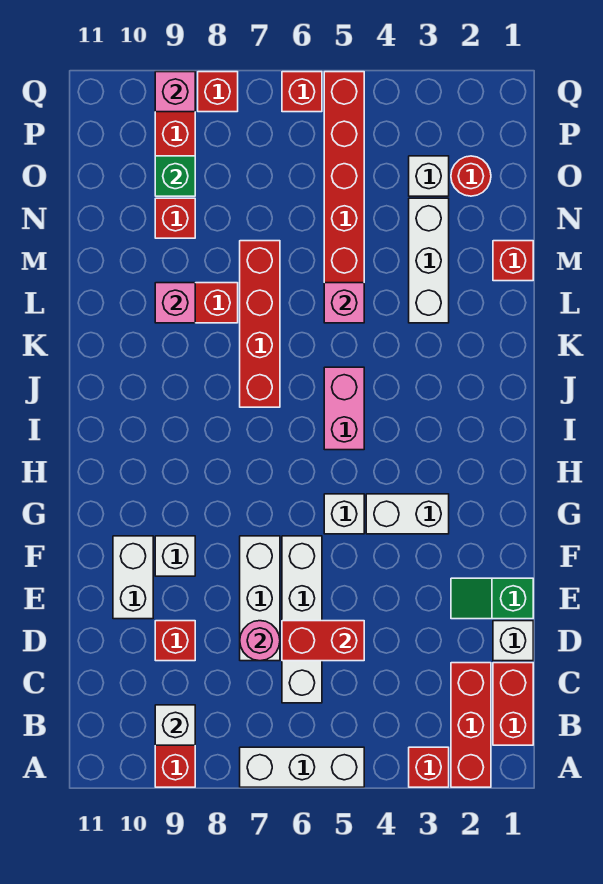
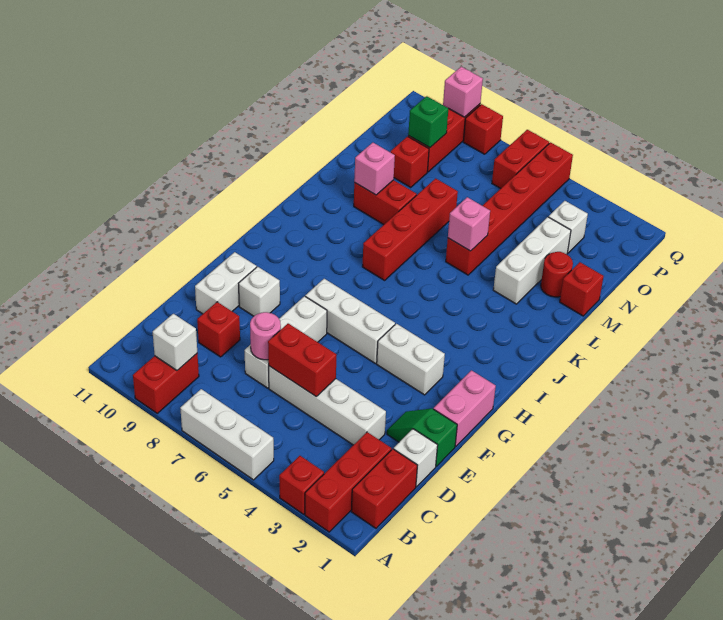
white brick C6:F6 level 1 -> white brick D3:D6 level 1
white brick G5 level 1 -> white brick G5:G7 level 1
pink brick I5:J5 level 1 -> pink brick F1:G1 level 1
red round brick O2 level 1 -> red round brick M2 level 1
red brick Q6 level 1 -> red brick P6:Q6 level 1

